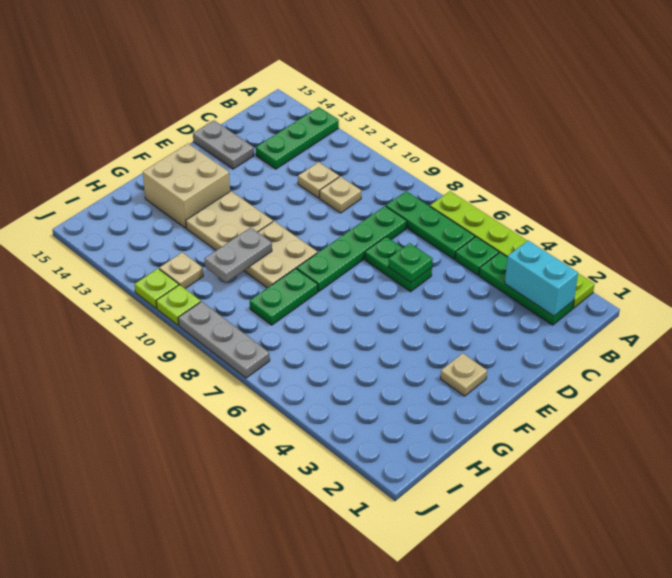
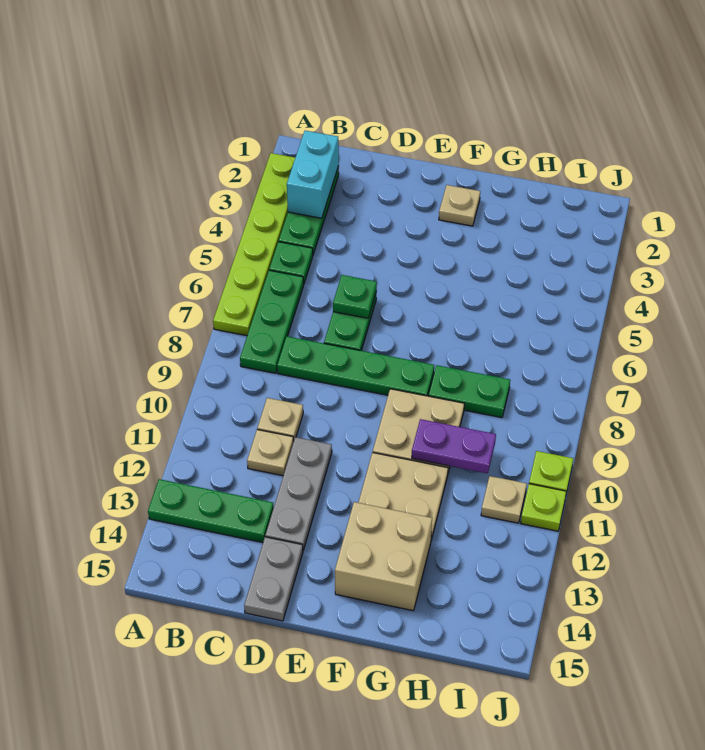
grey plate G10:H10 level 2 -> purple plate G10:H10 level 2
grey plate J7:J9 level 1 -> grey plate D11:D13 level 1

